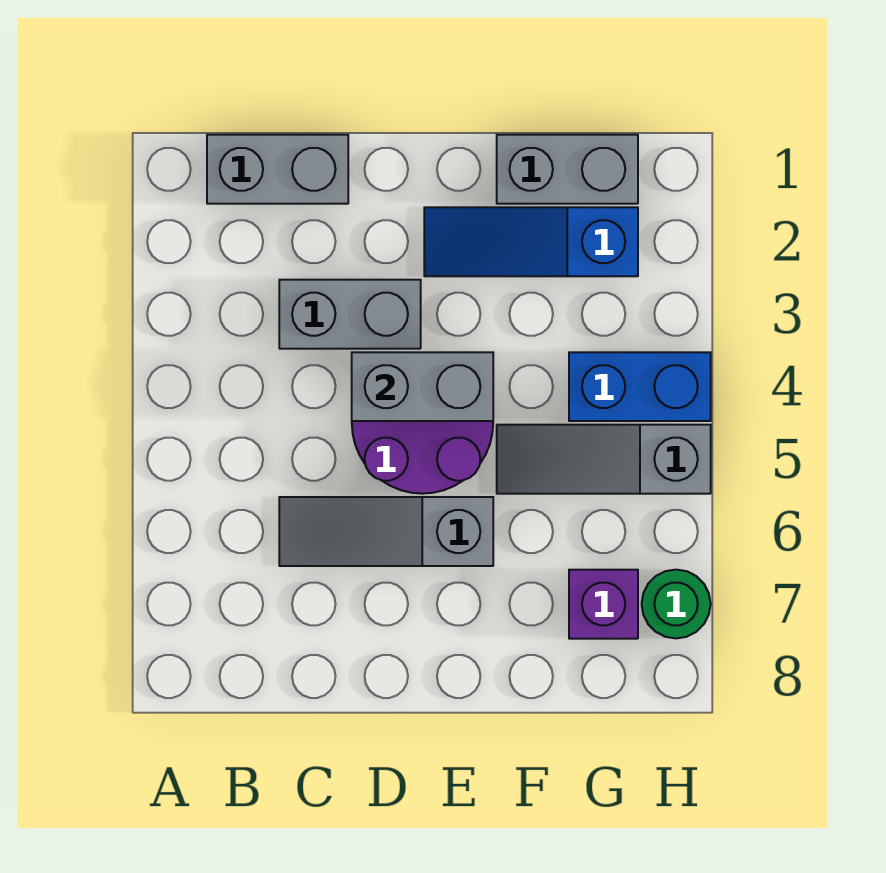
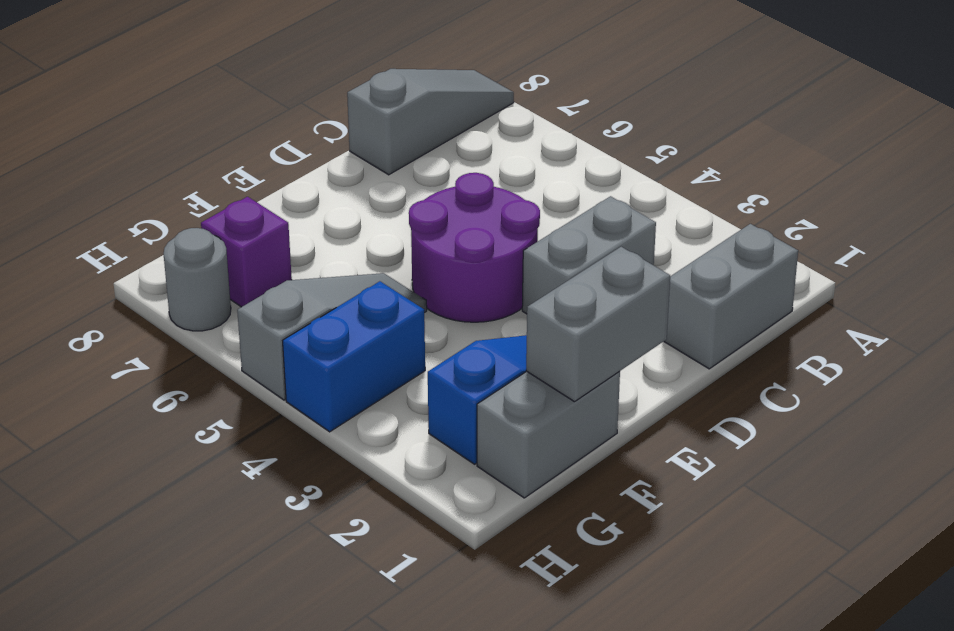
grey slope C6:E6 level 1 top E -> grey slope A8:C8 level 1 top C
grey brick D4:E4 level 2 -> grey brick E1:F1 level 2
green round brick H7 level 1 -> grey round brick H7 level 1

